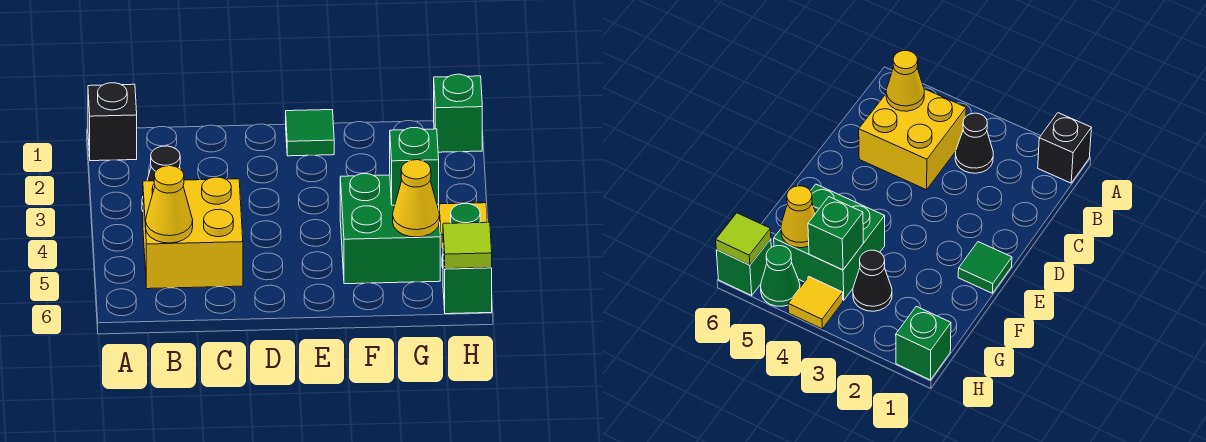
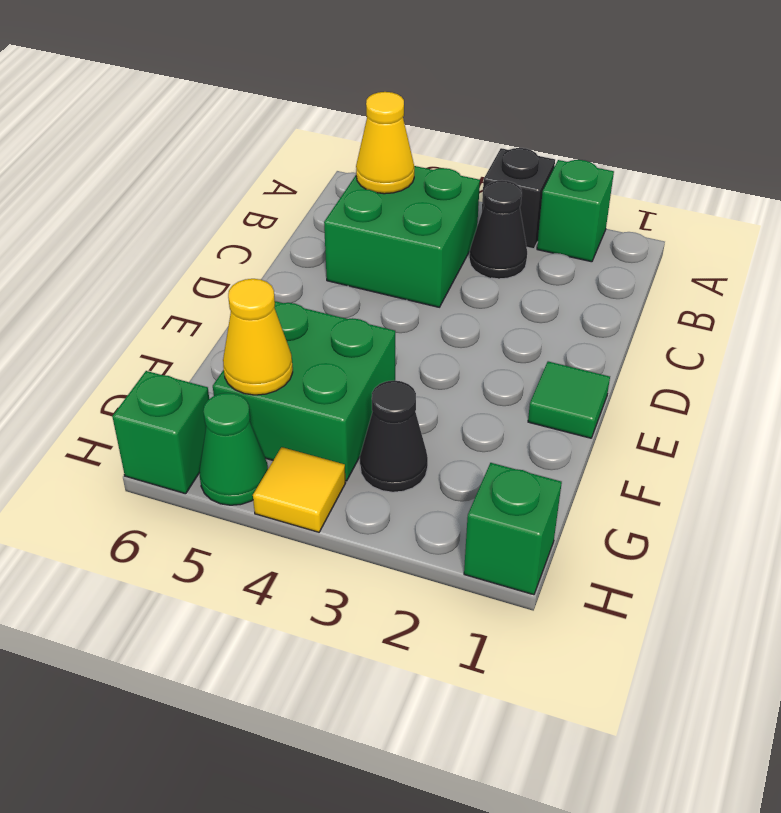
black brick A1 level 1 -> black brick A3 level 1
yellow brick B4:C5 level 1 -> green brick B4:C5 level 1
green brick G4 level 2 -> green brick A2 level 1
lime tile H6 level 2 -> none

